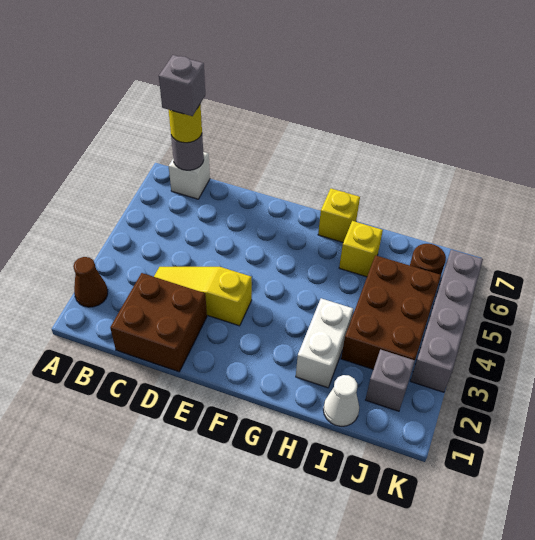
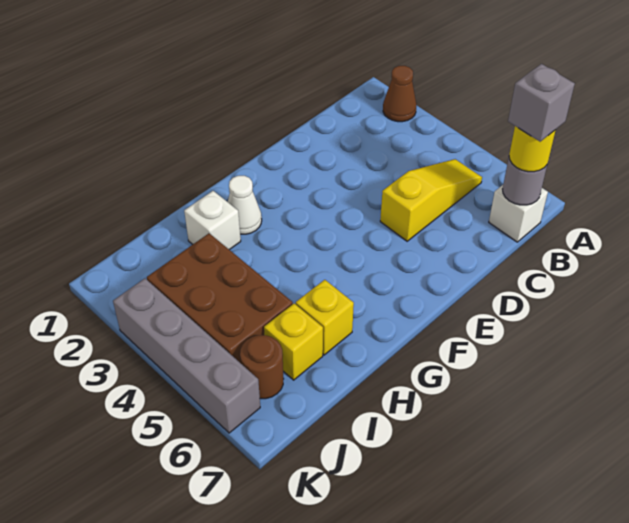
brown brick C1:D2 level 1 -> none
yellow slope C3:E3 level 1 top E -> yellow slope B5:D5 level 1 top D
yellow brick G7 level 1 -> yellow brick I6 level 1
white brick H2:H3 level 1 -> white brick H2 level 1
white cone I1 level 1 -> white cone G2 level 1
grey brick J2 level 1 -> none

